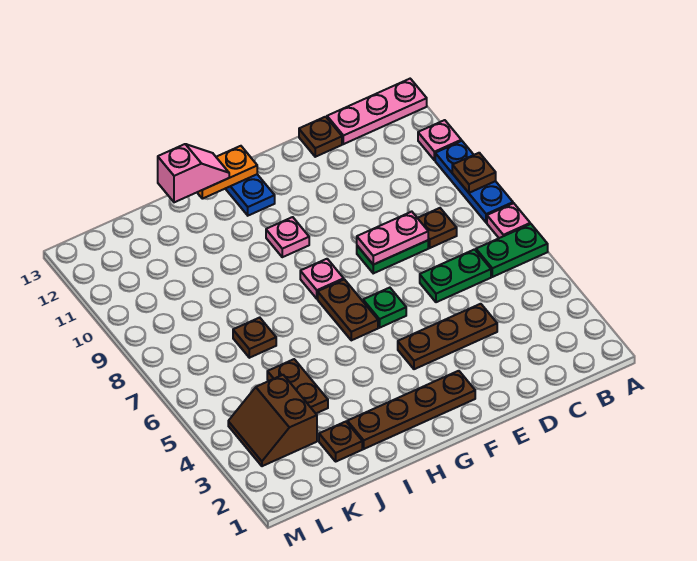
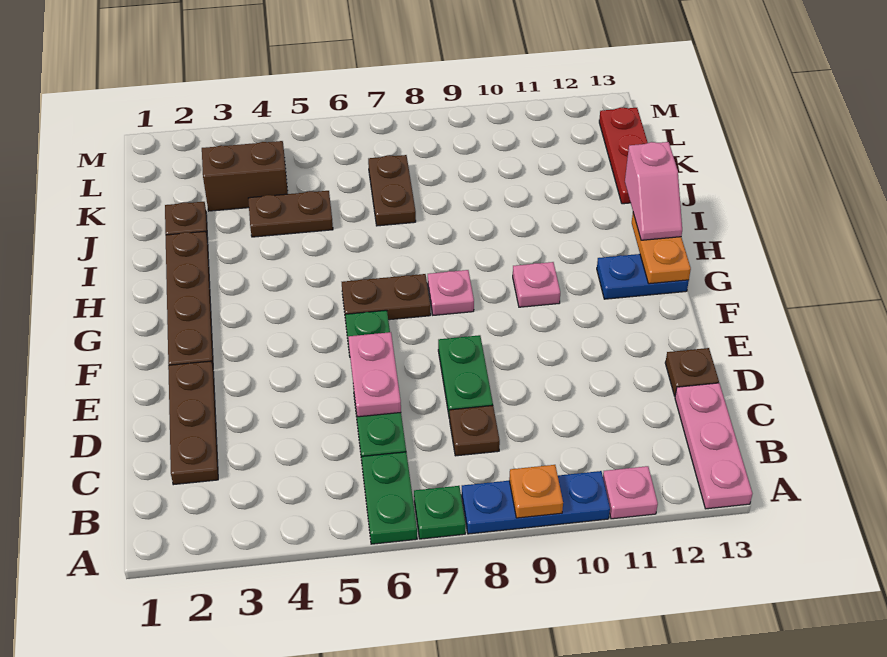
pink plate A7 level 1 -> green plate A7 level 1
brown plate A9 level 2 -> orange plate A9 level 2
brown plate D4:F4 level 1 -> brown plate C2:E2 level 1
pink plate D8:E8 level 2 -> pink plate D6:E6 level 2
brown plate J7 level 1 -> brown plate J7:K7 level 1
none -> red plate J13:L13 level 1

